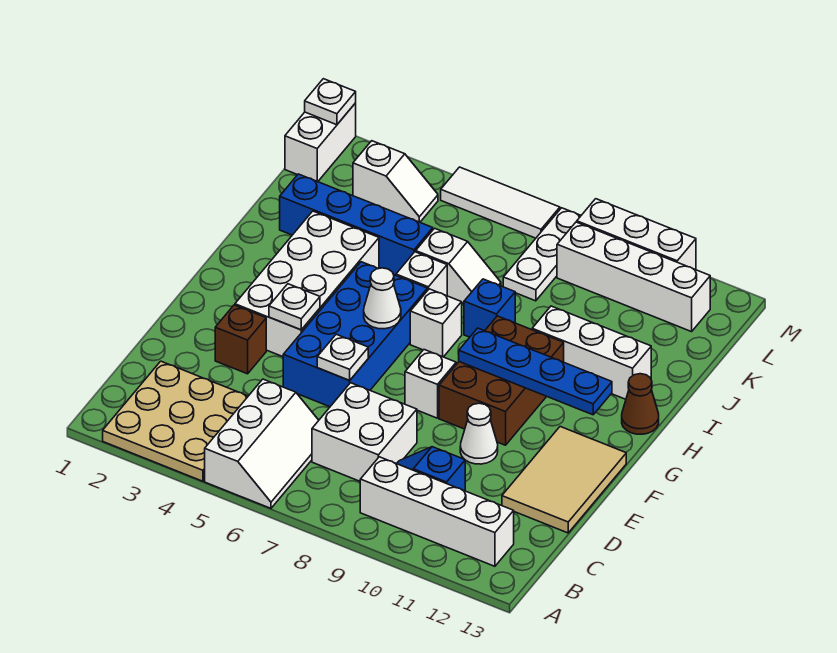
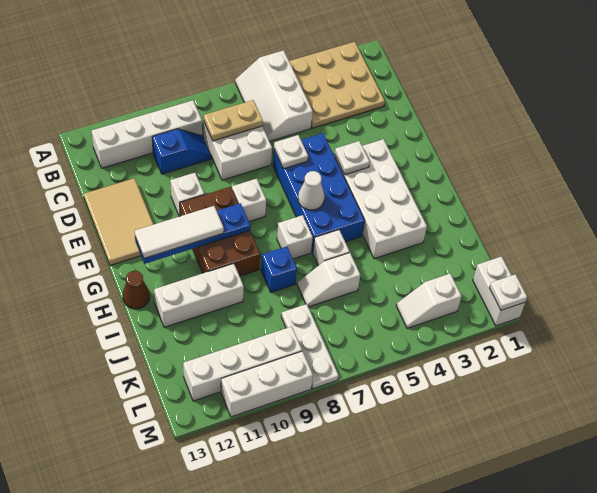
none -> tan plate C7:C8 level 2
brown brick E3 level 1 -> none
white cone E10 level 1 -> white brick E10 level 1
blue brick J2:J5 level 1 -> none
white tile M5:M7 level 1 -> white tile G10:G12 level 3

